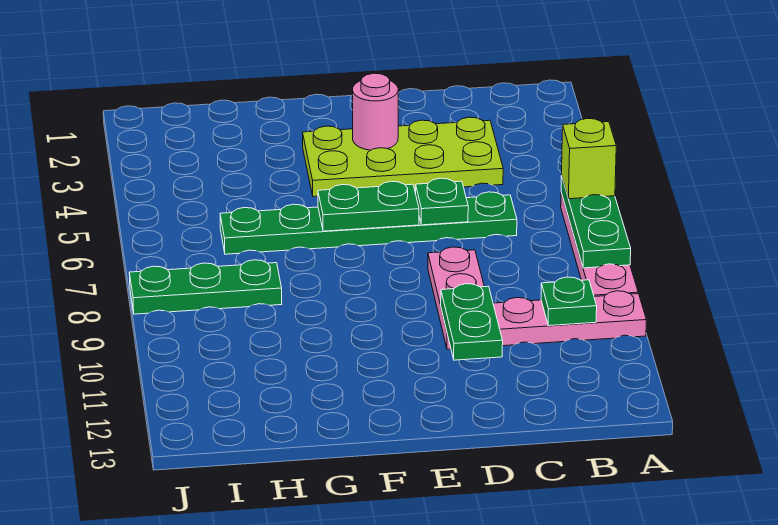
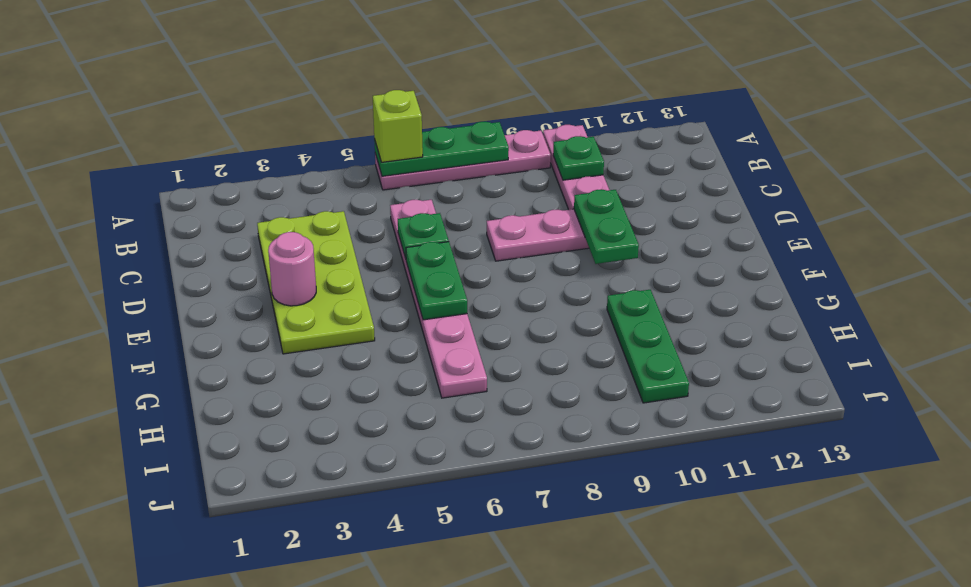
green plate C6:H6 level 1 -> pink plate C6:H6 level 1
green plate D10:D11 level 2 -> green plate D10:E10 level 2
green plate H8:J8 level 1 -> green plate G10:I10 level 1

